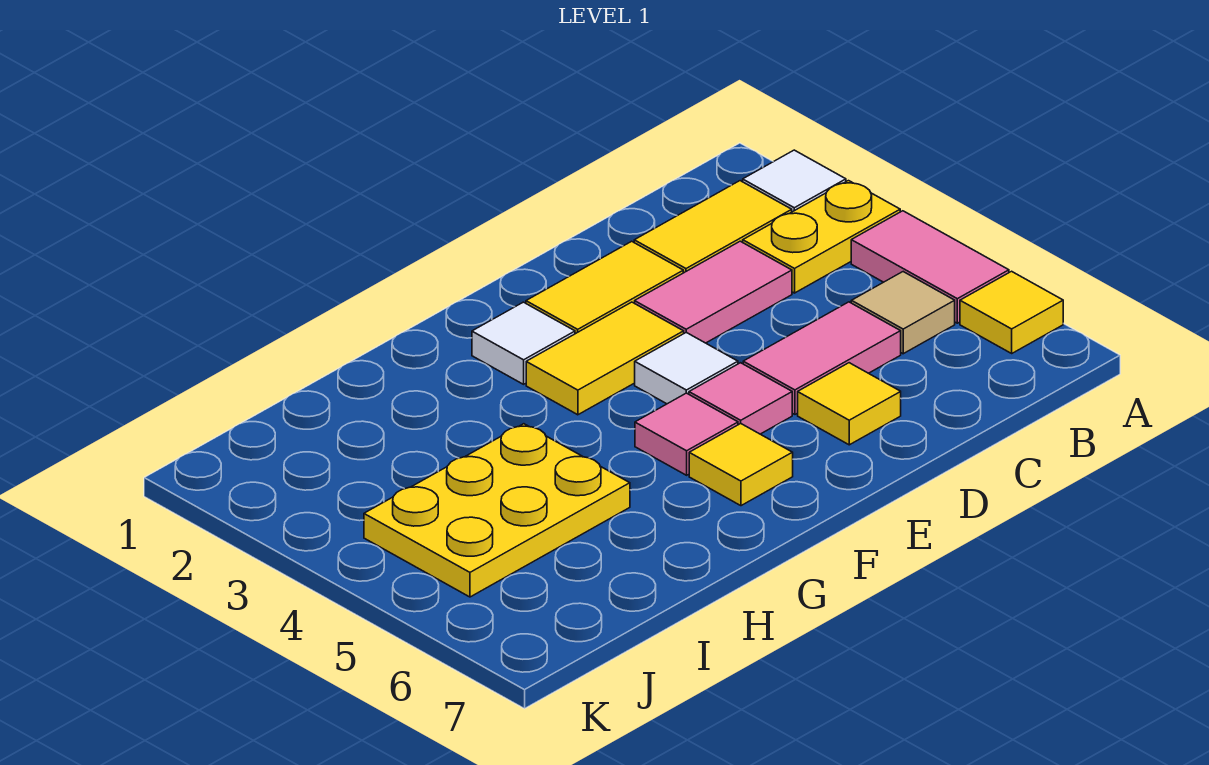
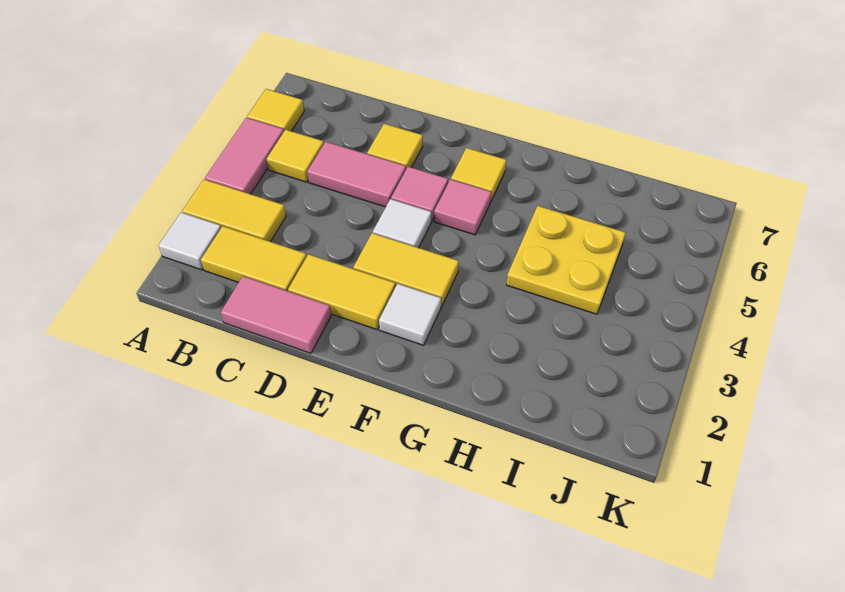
yellow plate A3:B3 level 1 -> yellow tile A3:B3 level 1
tan tile B5 level 1 -> yellow tile B5 level 1
pink tile C3:D3 level 1 -> pink tile C1:D1 level 1
yellow plate H4:J5 level 1 -> yellow plate H4:I5 level 1

